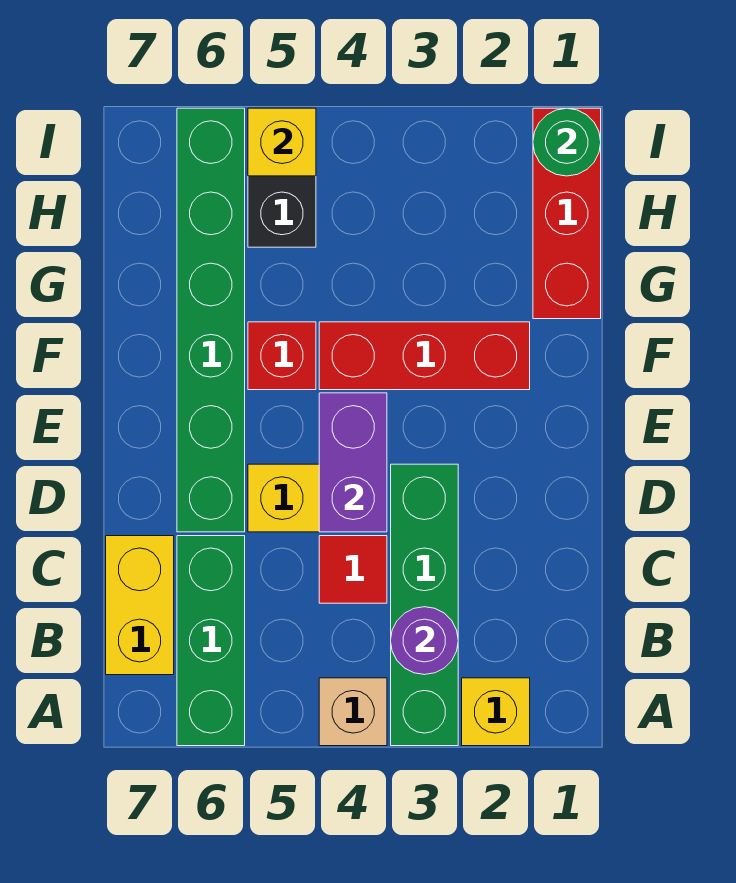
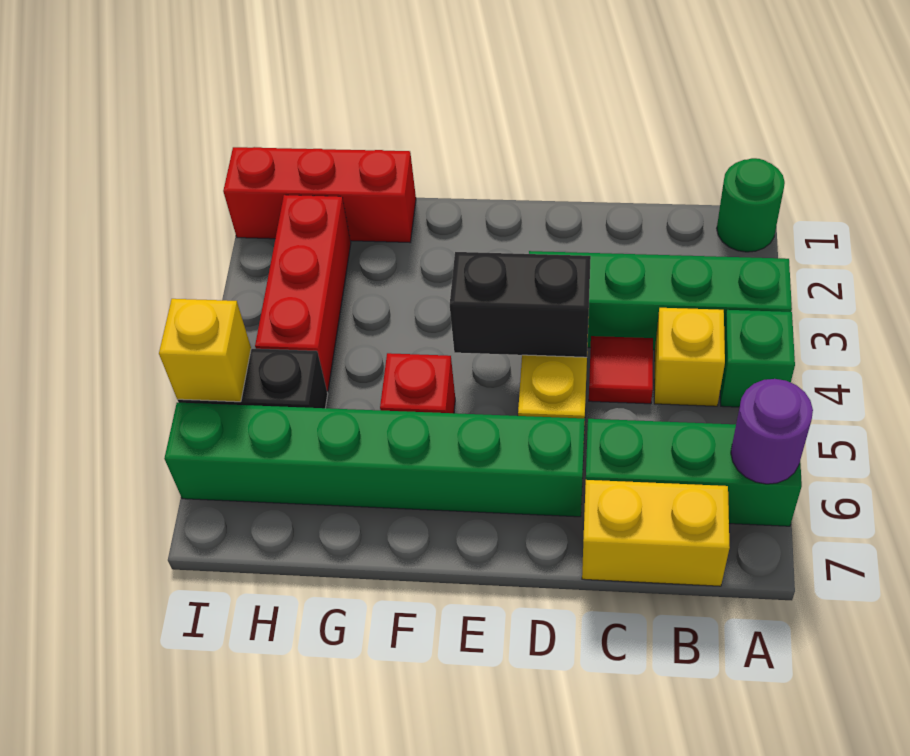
yellow brick A2 level 1 -> yellow brick B4 level 1
tan brick A4 level 1 -> green brick A4 level 1
purple round brick B3 level 2 -> purple round brick A6 level 2
purple brick D4:E4 level 2 -> black brick D4:E4 level 2
red brick F2:F4 level 1 -> red brick H2:H4 level 1
green round brick I1 level 2 -> green round brick A1 level 1

